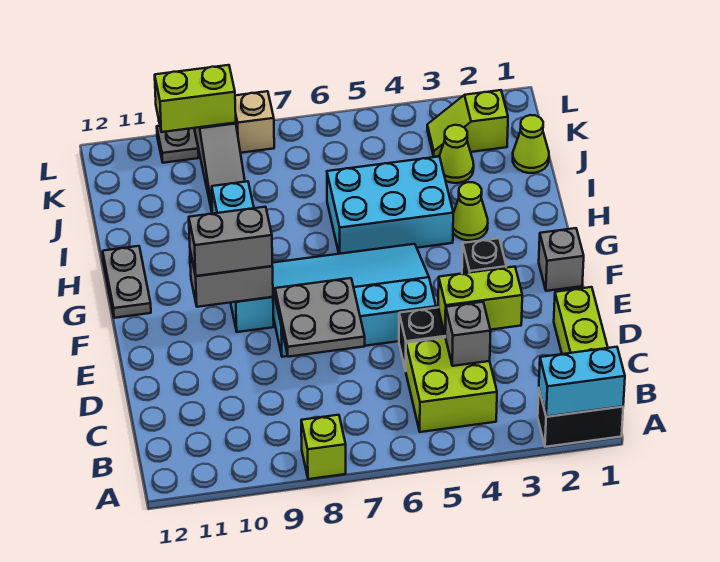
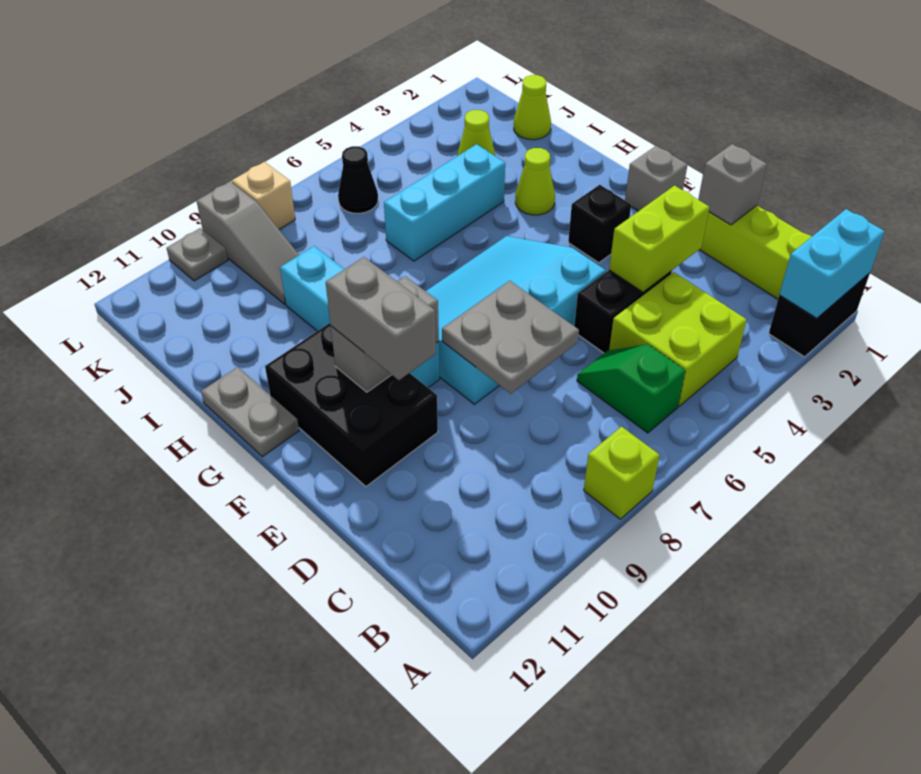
none -> green slope B6:C6 level 1 top B
grey brick C4 level 2 -> grey brick D1 level 2
none -> black brick E10:G11 level 1
grey brick F9:F10 level 3 -> grey brick E10:F10 level 3
cyan brick H4:I6 level 1 -> cyan brick I4:I6 level 1
lime slope K2:K3 level 1 top 2 -> none
none -> black cone K6 level 1
lime brick L9:L10 level 2 -> none

